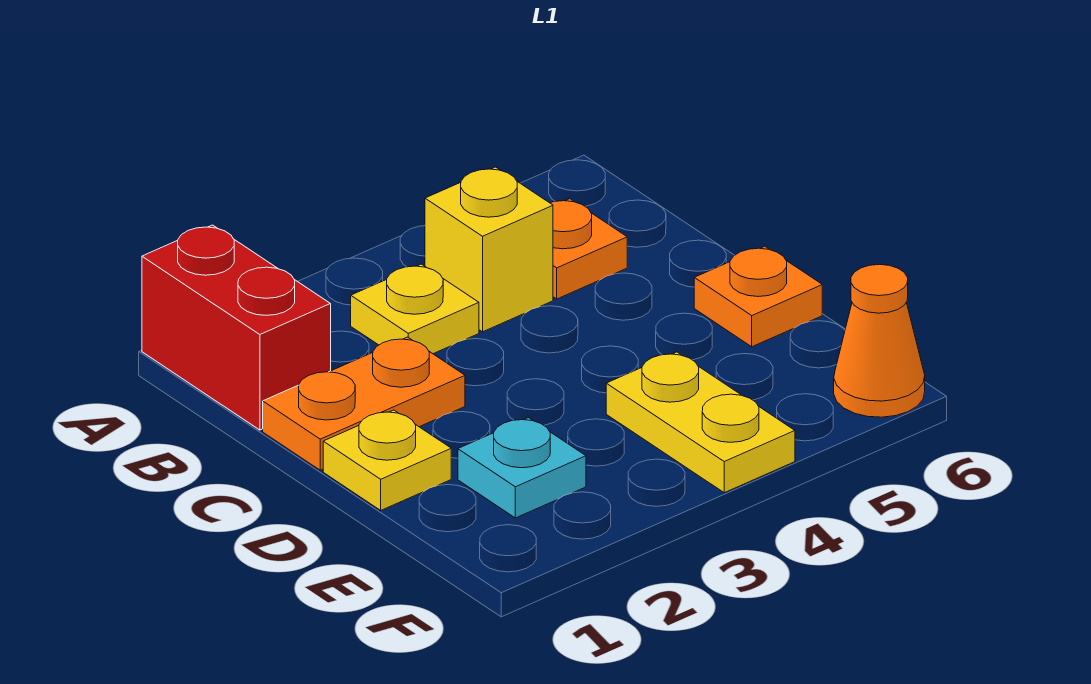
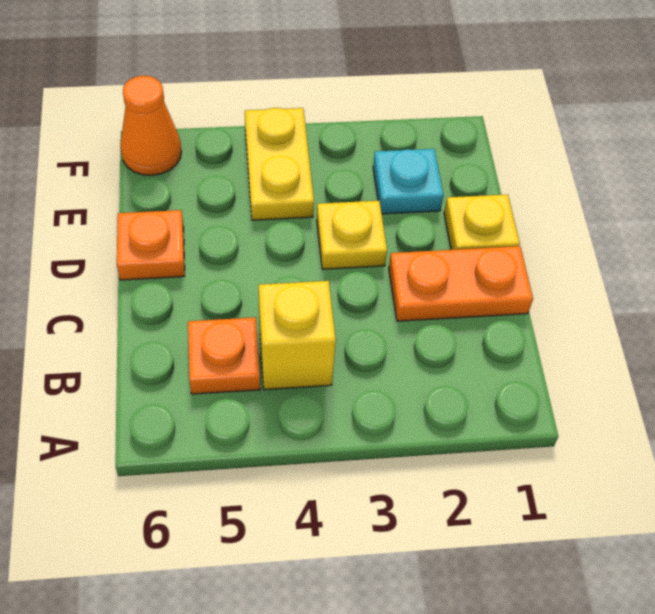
red brick A1:B1 level 1 -> none
yellow plate B3 level 1 -> yellow plate D3 level 1

